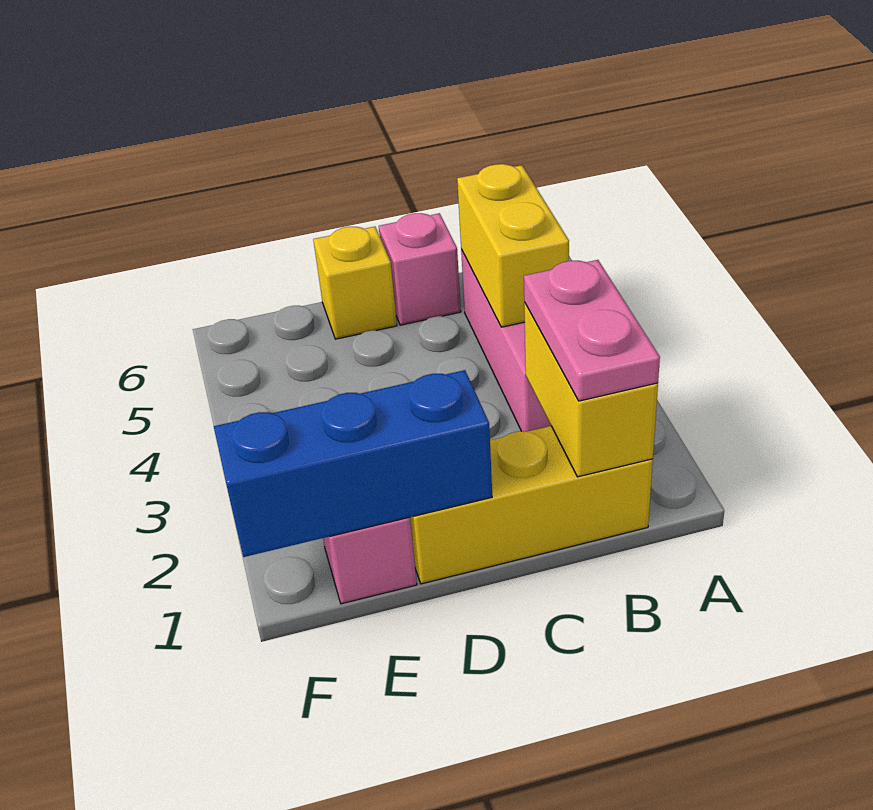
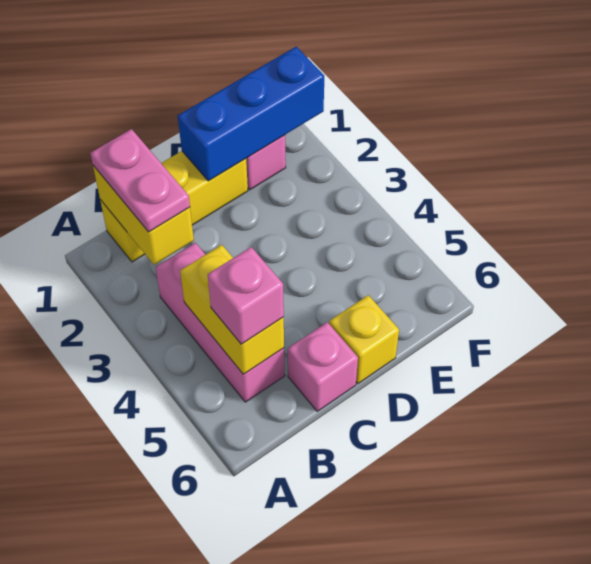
none -> pink brick B5 level 3

